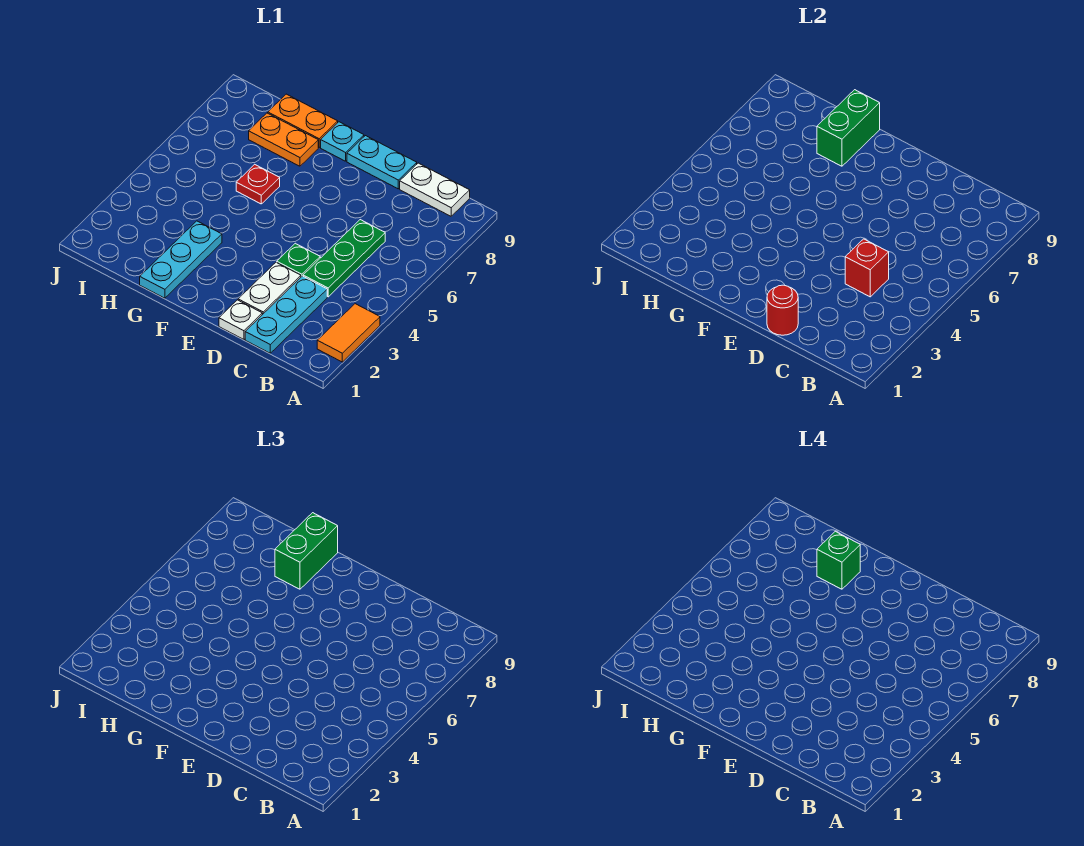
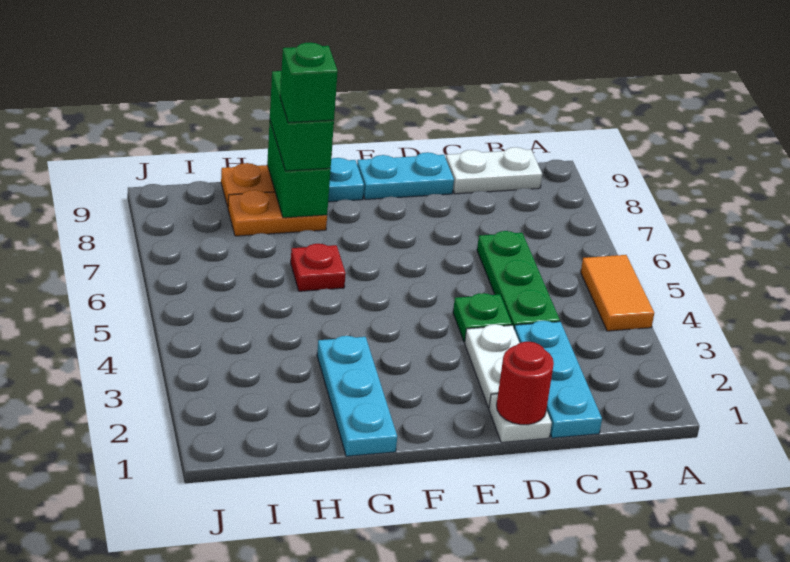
orange tile A2:A3 level 1 -> orange tile A4:A5 level 1
red brick C4 level 2 -> none

